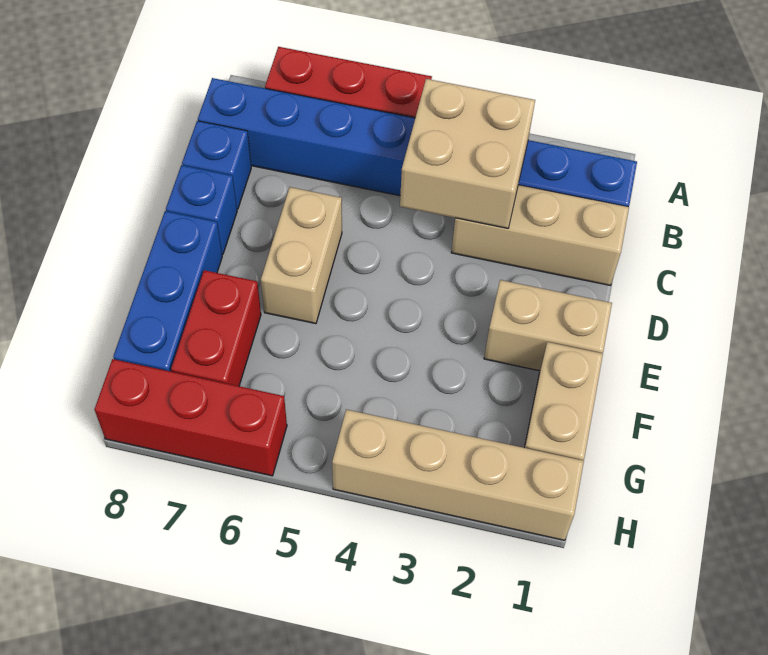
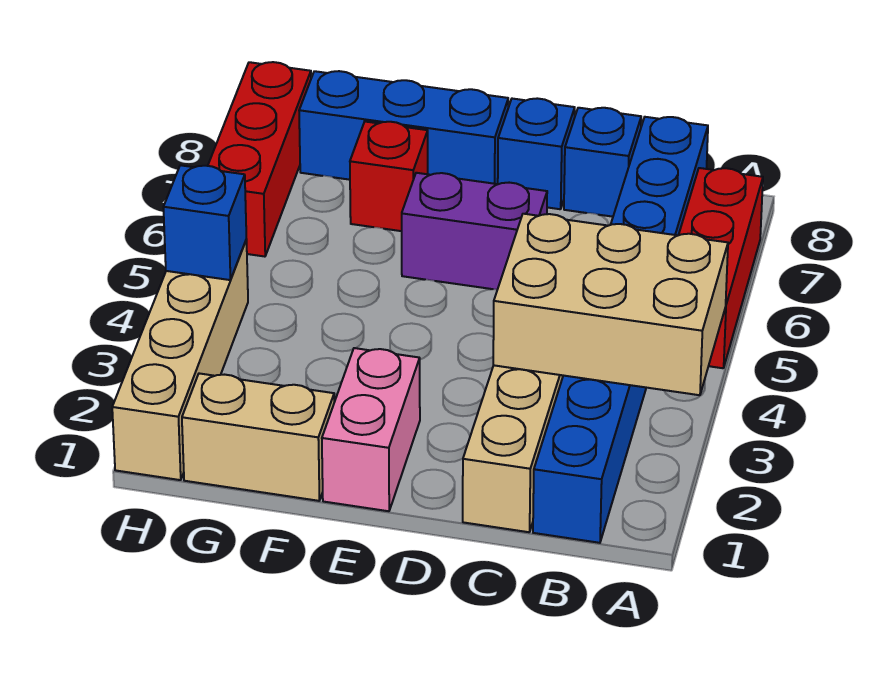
tan brick B3:C4 level 2 -> tan brick A3:C4 level 2
tan brick D6:E6 level 1 -> purple brick D6:E6 level 1
tan brick E1:E2 level 1 -> pink brick E1:E2 level 1
red brick F7:G7 level 1 -> red brick F7 level 1
none -> blue brick H4 level 2

